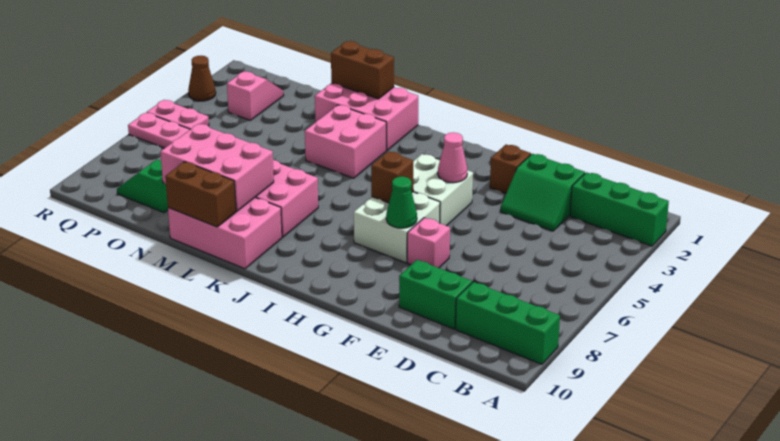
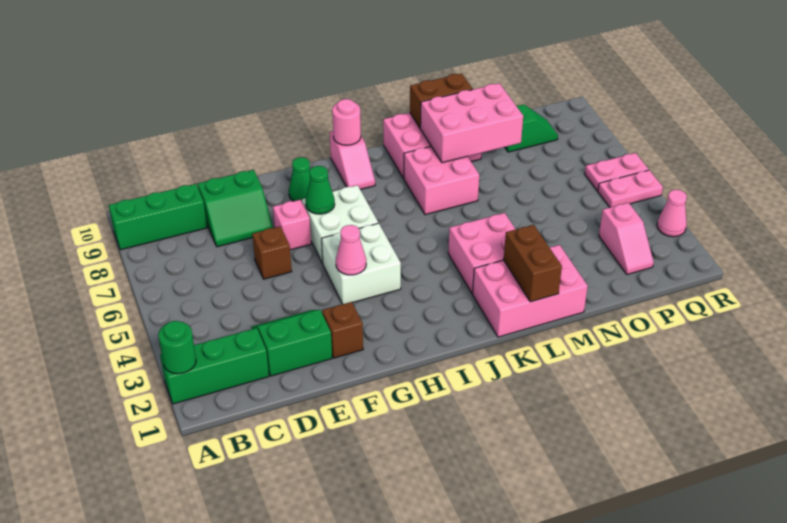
none -> green round brick A2 level 2
none -> green cone G9 level 1
brown brick H6 level 2 -> brown brick E6 level 1
none -> pink slope I9:I10 level 1 top 10
none -> pink round brick I10 level 2
brown brick L1:M1 level 2 -> brown brick L1:L2 level 2
brown cone R3 level 1 -> pink cone R3 level 1

